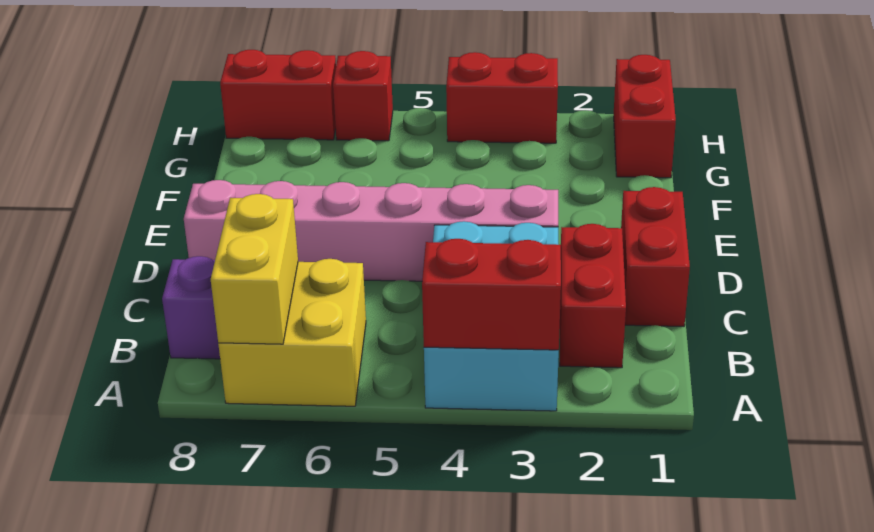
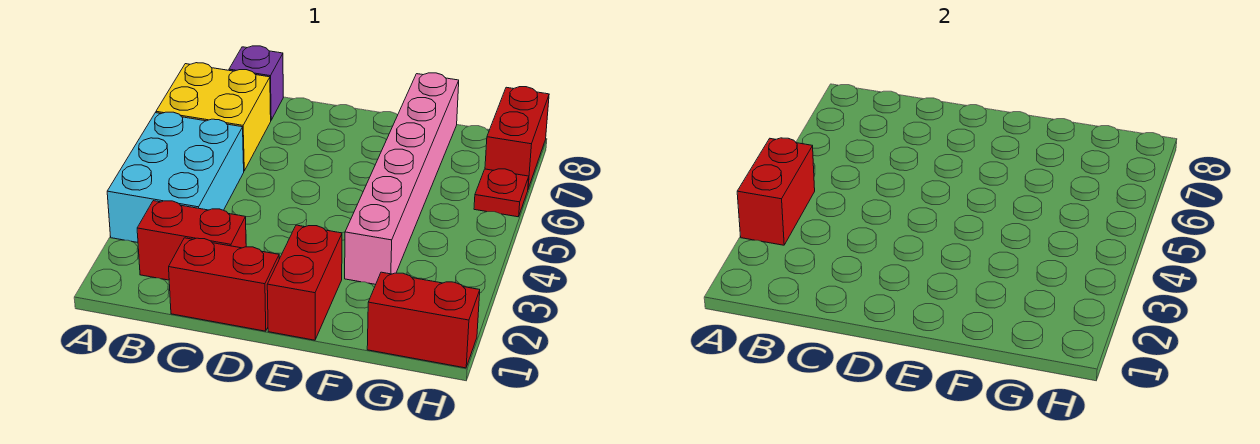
cyan brick A3:C4 level 1 -> cyan brick A3:B5 level 1
yellow brick A7:B7 level 2 -> none
pink brick D3:D8 level 1 -> pink brick F3:F8 level 1
red brick H3:H4 level 1 -> red brick E1:E2 level 1
red brick H6 level 1 -> red plate H6 level 1

